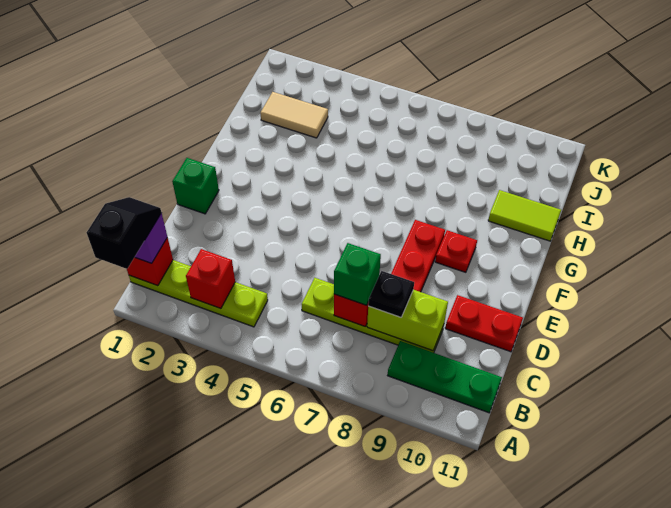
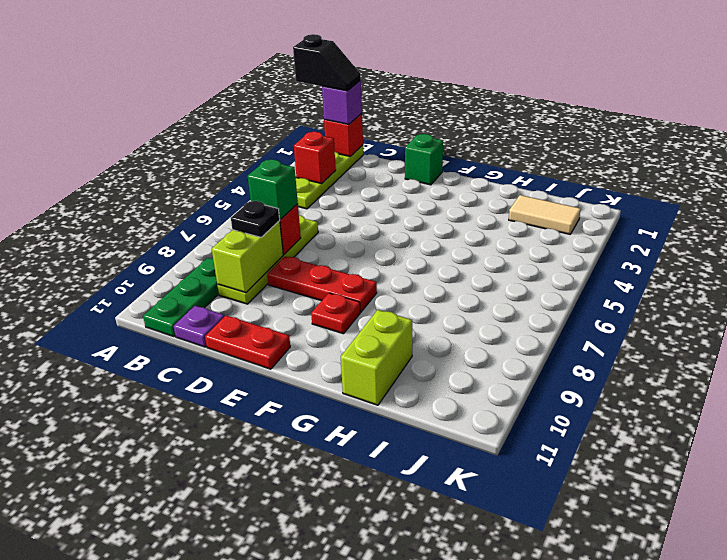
none -> purple plate C11 level 1
red plate D10:D11 level 1 -> red plate D11:E11 level 1
lime tile H10:H11 level 1 -> lime brick H10:H11 level 1
tan tile I2:I3 level 1 -> tan tile I2:J2 level 1

